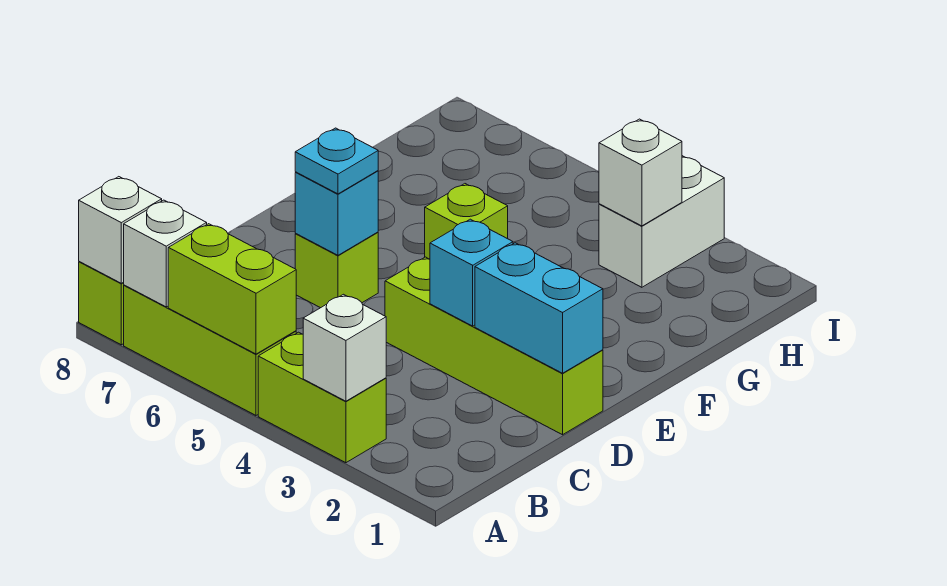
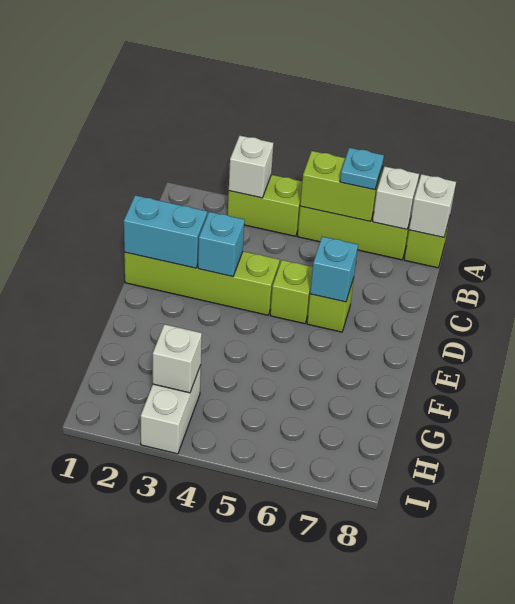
cyan plate D6 level 3 -> cyan plate A6 level 3
lime brick F5 level 1 -> lime brick D5 level 1

